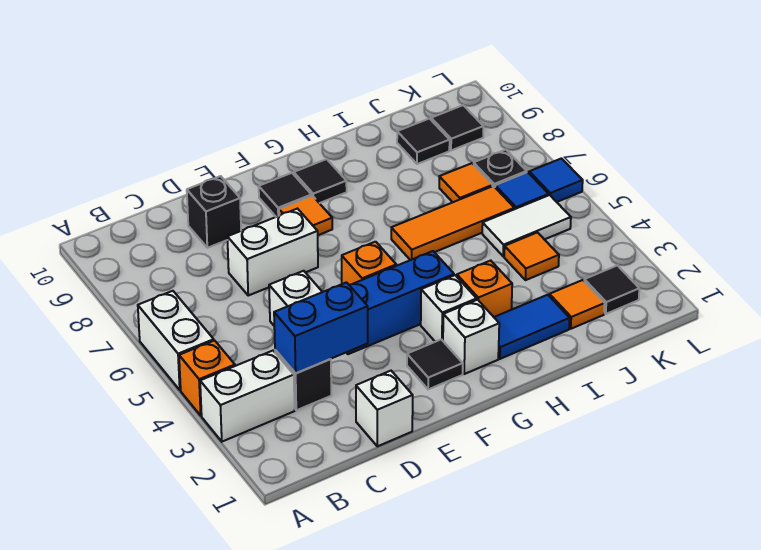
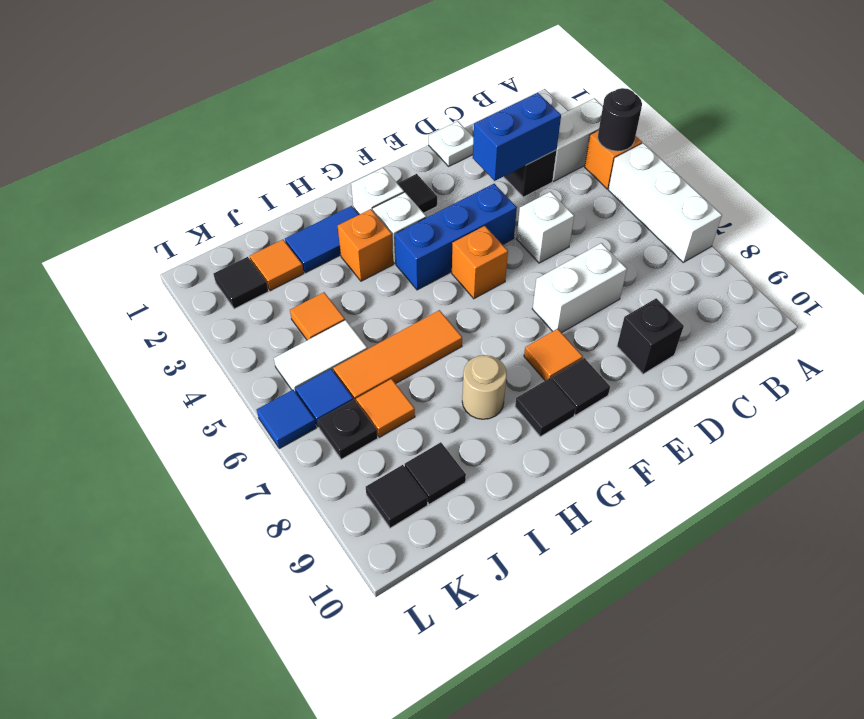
none -> black round brick A4 level 2
white brick A5:A6 level 1 -> white brick A5:A7 level 1
white brick D1 level 1 -> white plate D1 level 1
none -> tan round brick H8 level 1

